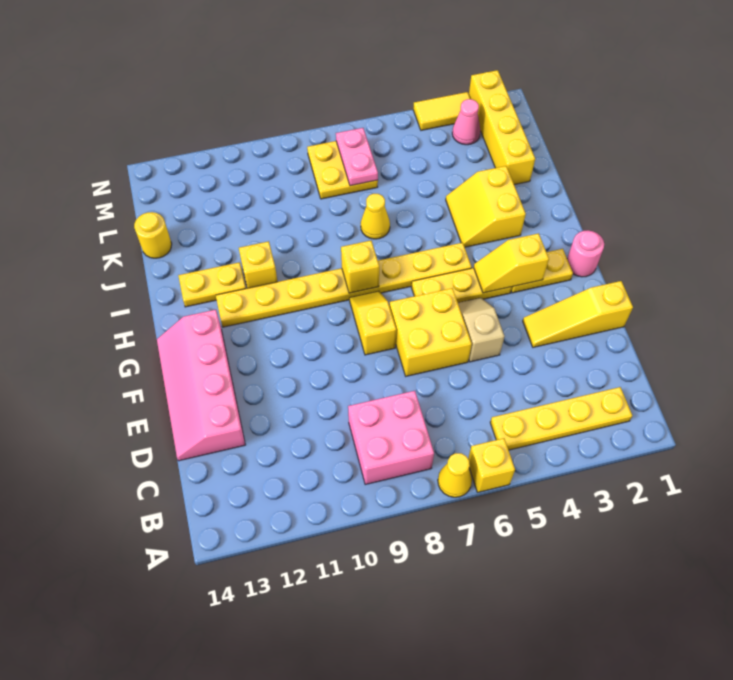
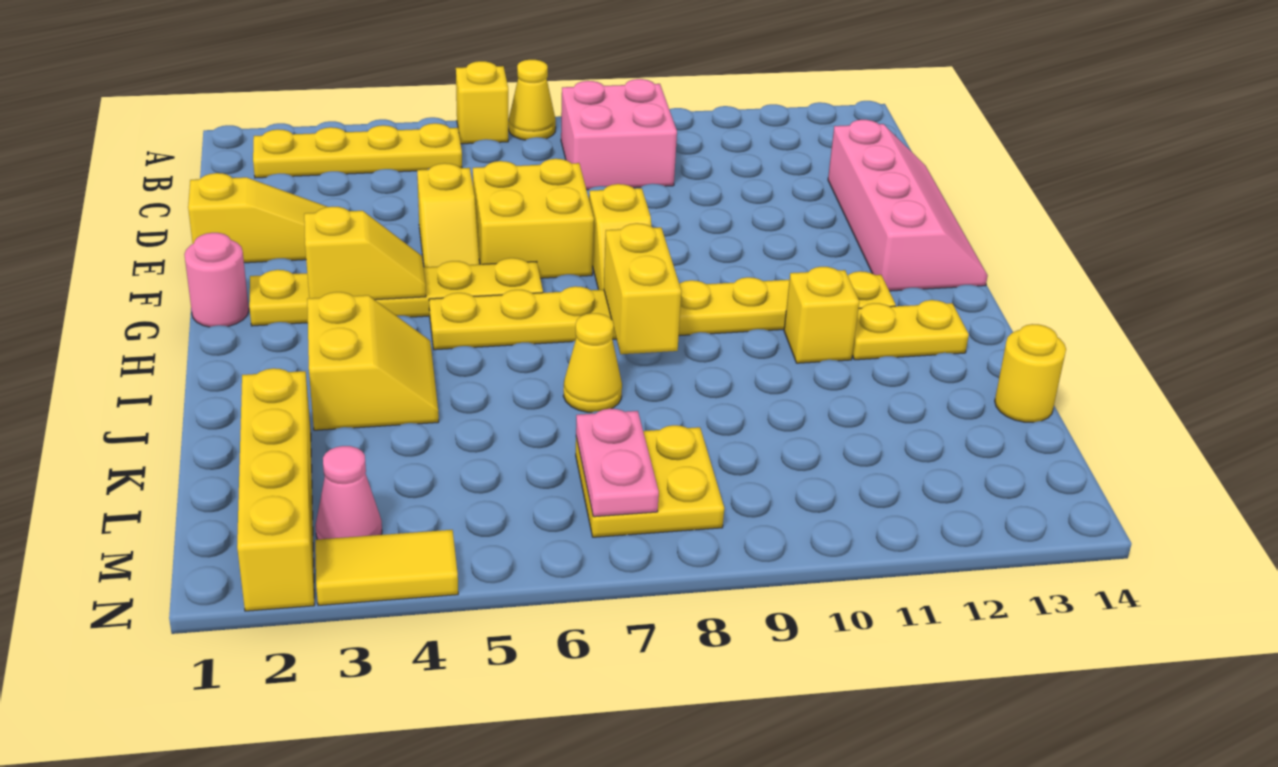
tan slope E5:F5 level 1 top E -> yellow slope E5:F5 level 1 top E
yellow brick H8 level 2 -> yellow brick H8:I8 level 2

